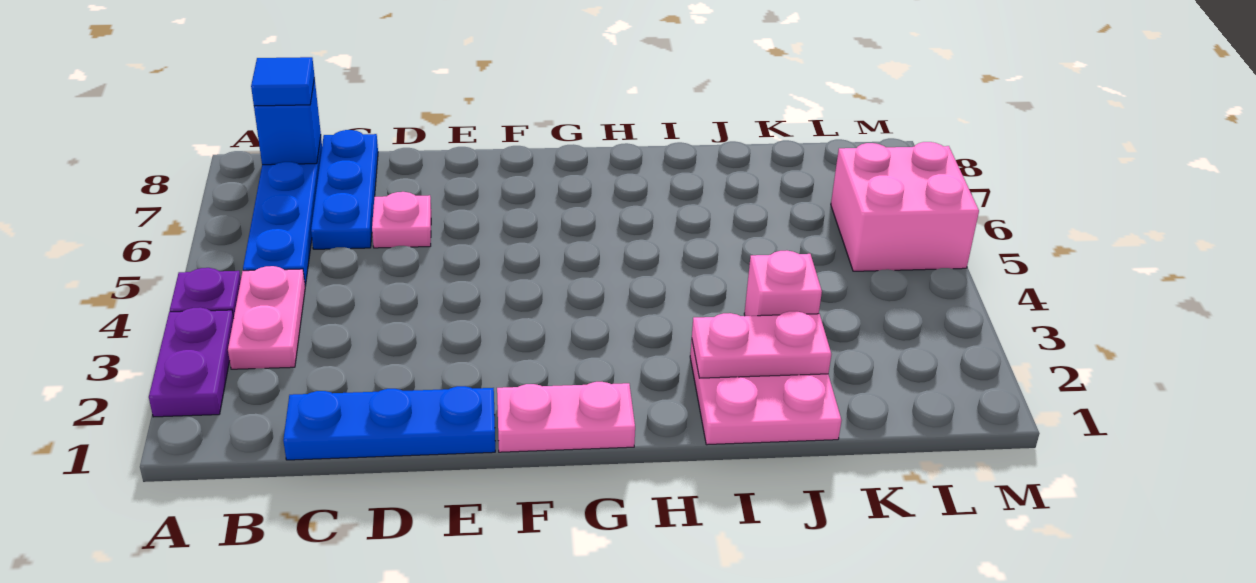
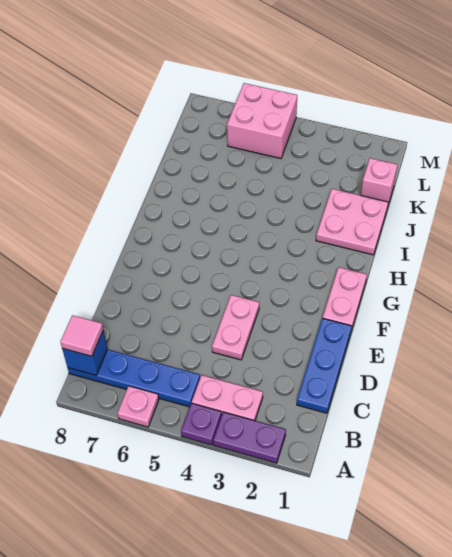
blue tile B8 level 3 -> pink tile B8 level 3
blue plate C6:C8 level 1 -> none
pink plate D6 level 1 -> pink plate A6 level 1
pink plate I2:J2 level 2 -> pink plate D4:E4 level 1
pink brick J3 level 1 -> pink brick K1 level 1

